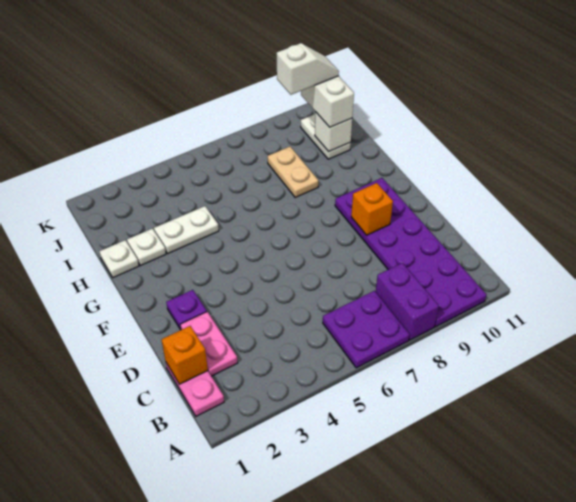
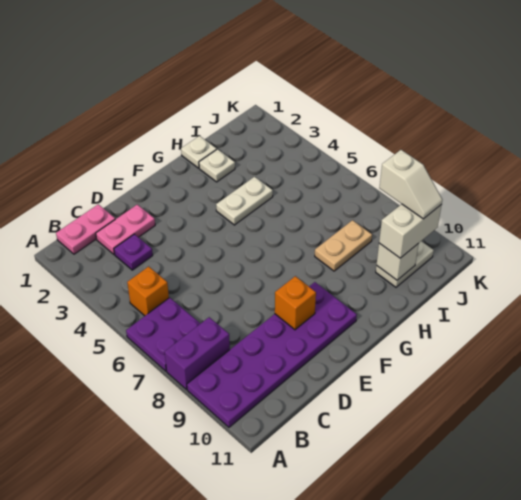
orange brick C1 level 2 -> orange brick B5 level 1
purple plate E2 level 1 -> purple plate C3 level 1
white plate H3:H4 level 1 -> white plate G4:H4 level 1

